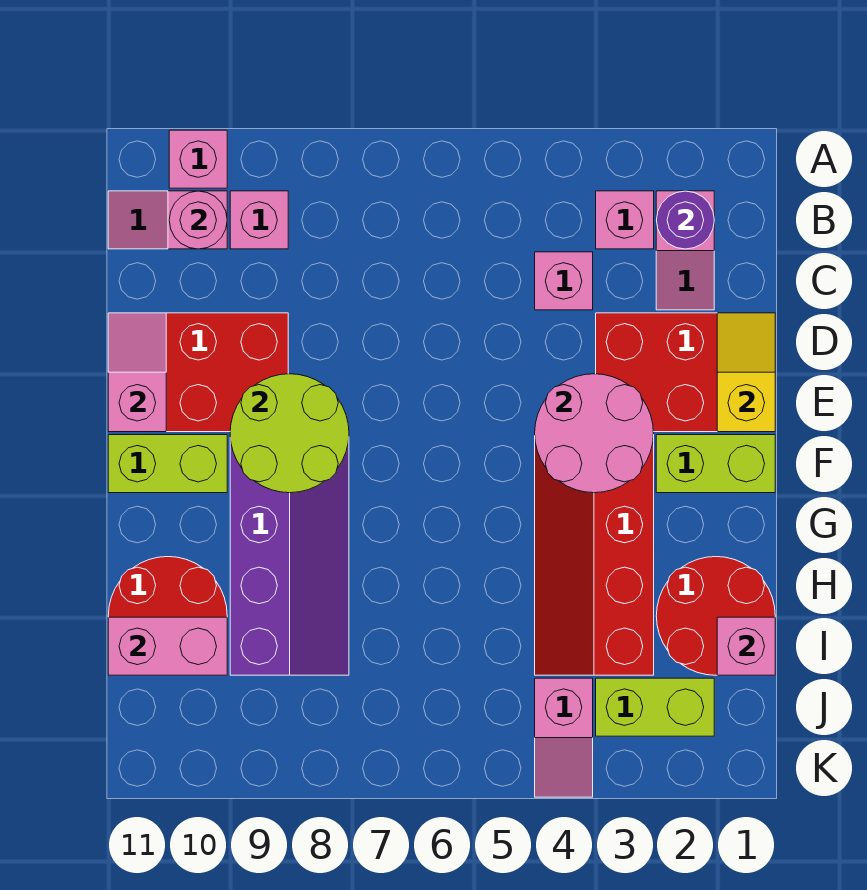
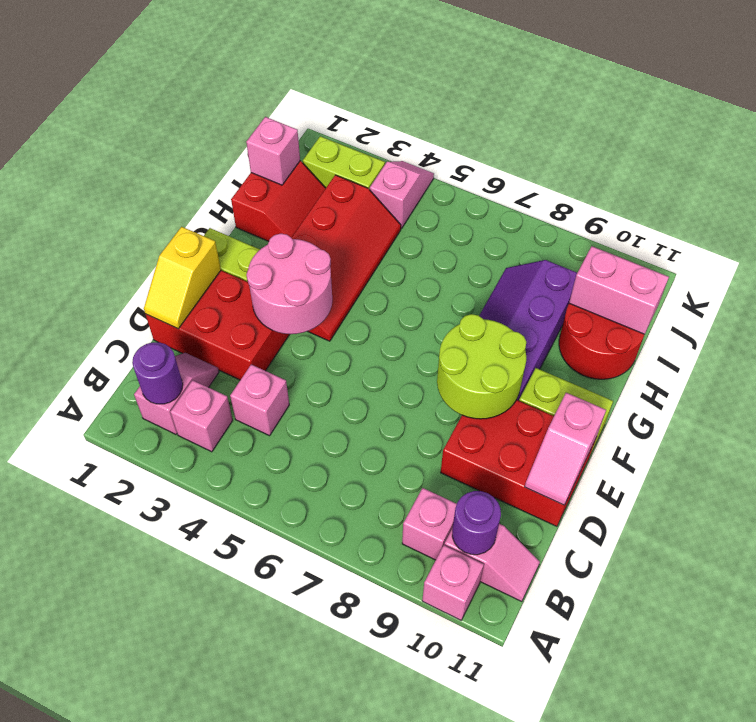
pink round brick B10 level 2 -> purple round brick B10 level 2
red round brick H1:I2 level 1 -> red slope H1:I2 level 1 top 1

